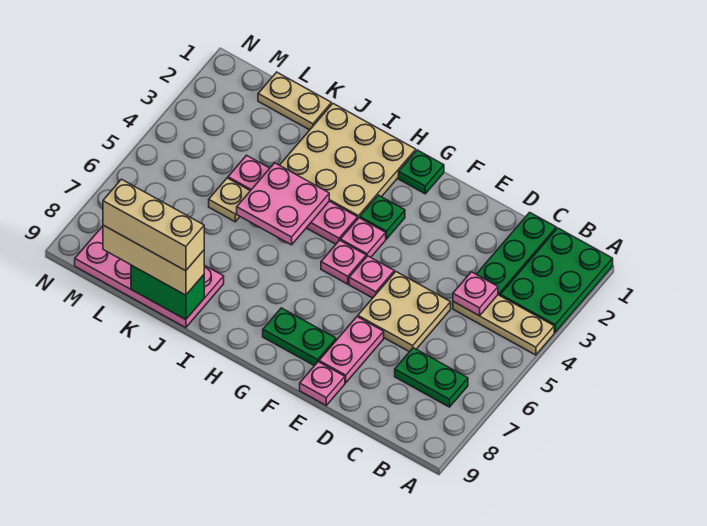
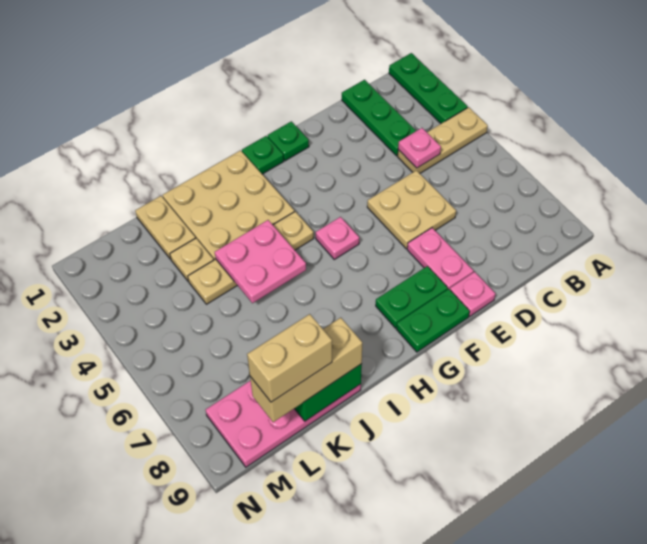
green plate A1:B3 level 1 -> green plate A1:A3 level 1
green plate B7:C7 level 1 -> green plate F9:G9 level 1
pink plate F5 level 1 -> none
green plate G3 level 1 -> green plate F1 level 1
pink plate G4 level 1 -> none
pink plate H4:K4 level 1 -> tan plate H4:K4 level 1
tan brick J9:L9 level 4 -> tan brick K9:L9 level 4
tan plate K1:L1 level 1 -> tan plate K1:K2 level 1
tan plate K5 level 1 -> tan plate K3 level 1

